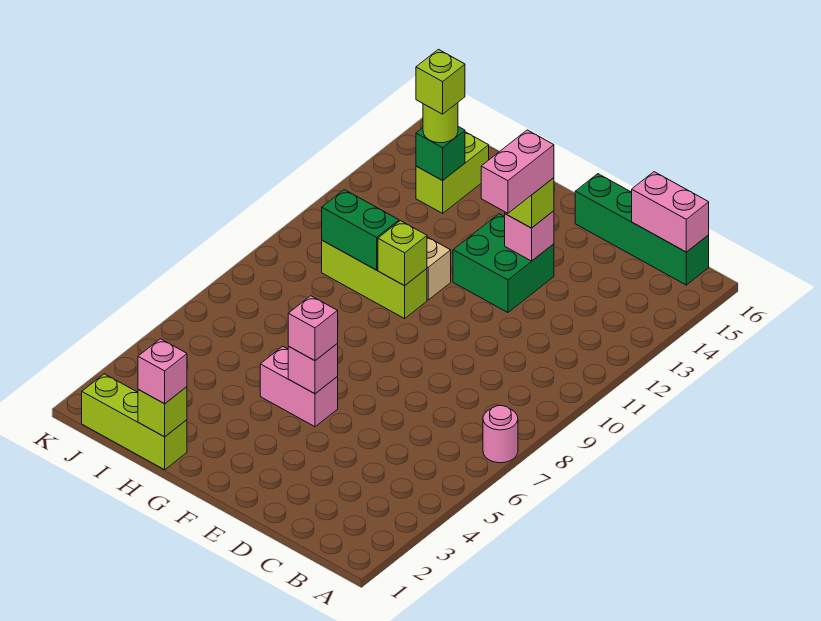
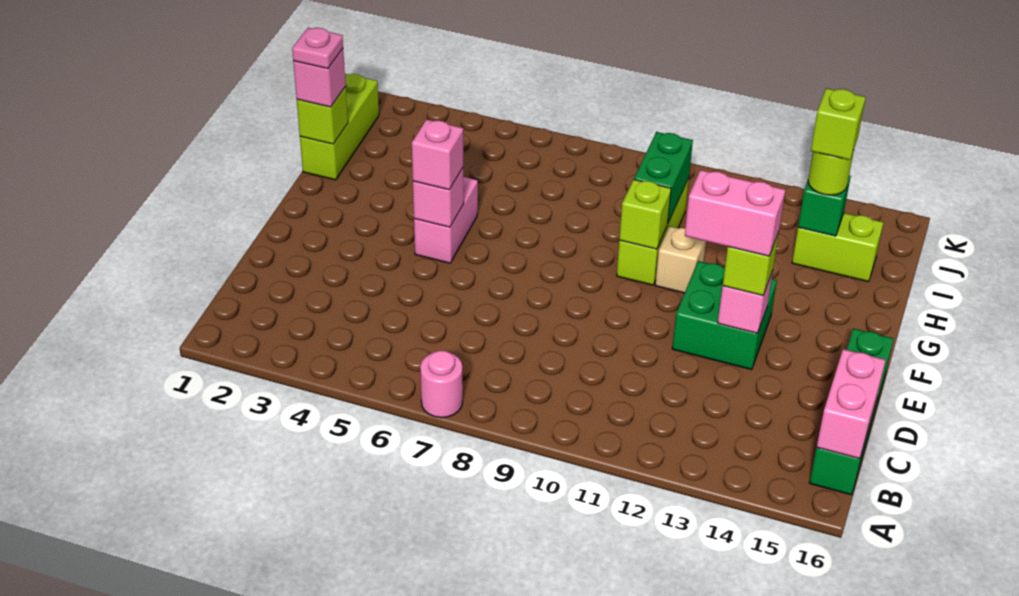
none -> pink plate H1 level 4

